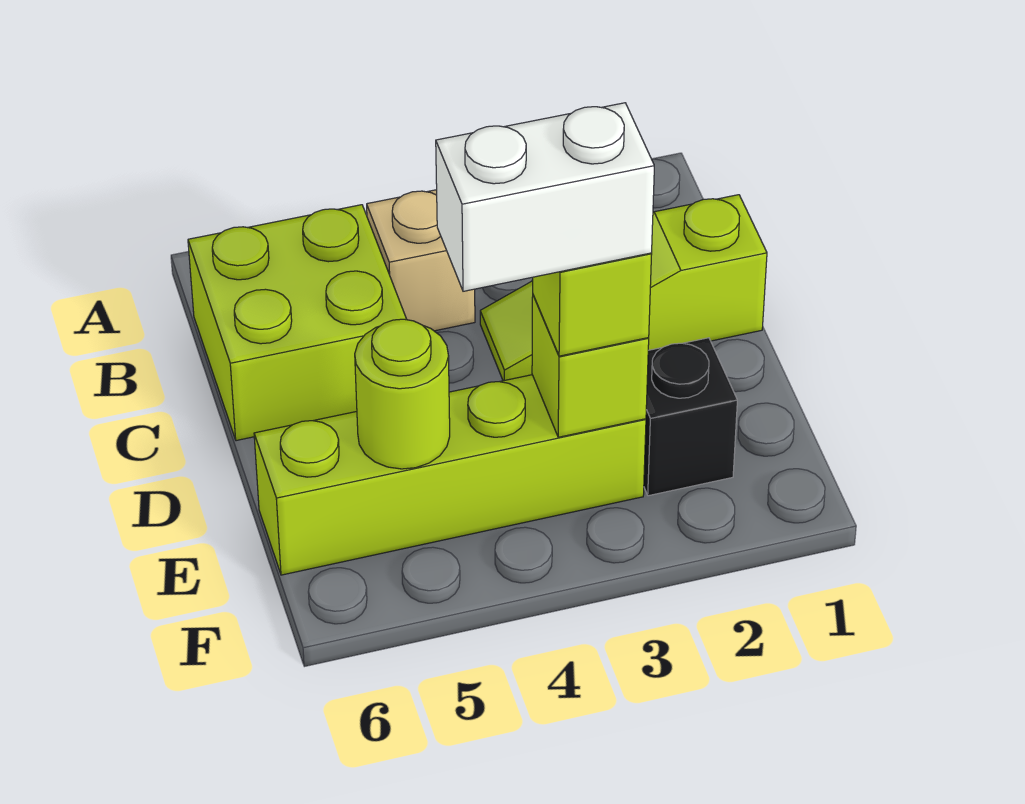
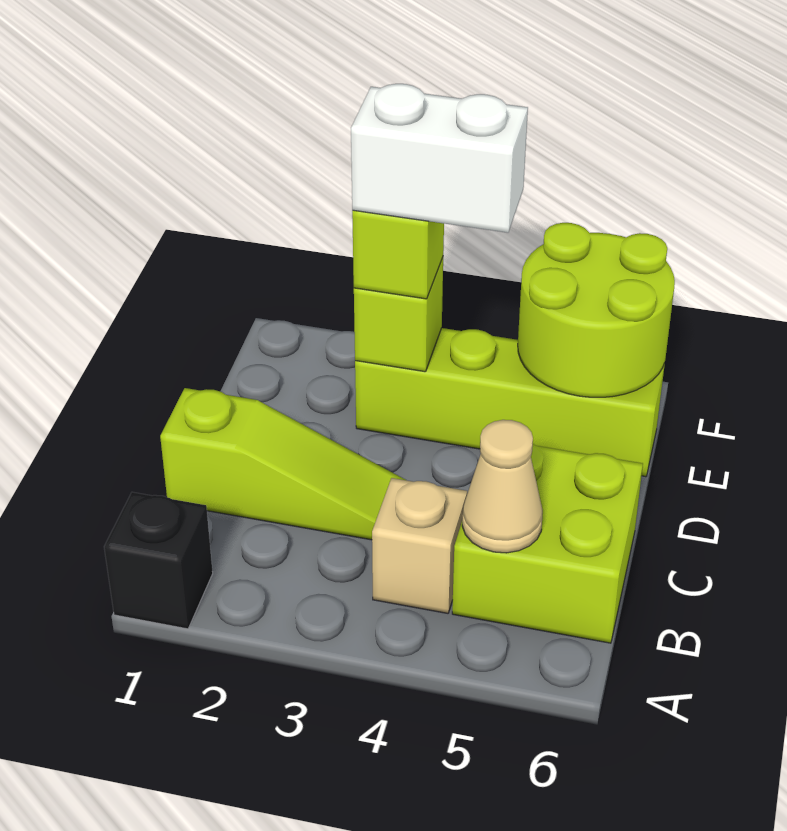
none -> tan cone B5 level 2
black brick E2 level 1 -> black brick A1 level 1
lime round brick E5 level 2 -> lime round brick E5:F6 level 2

